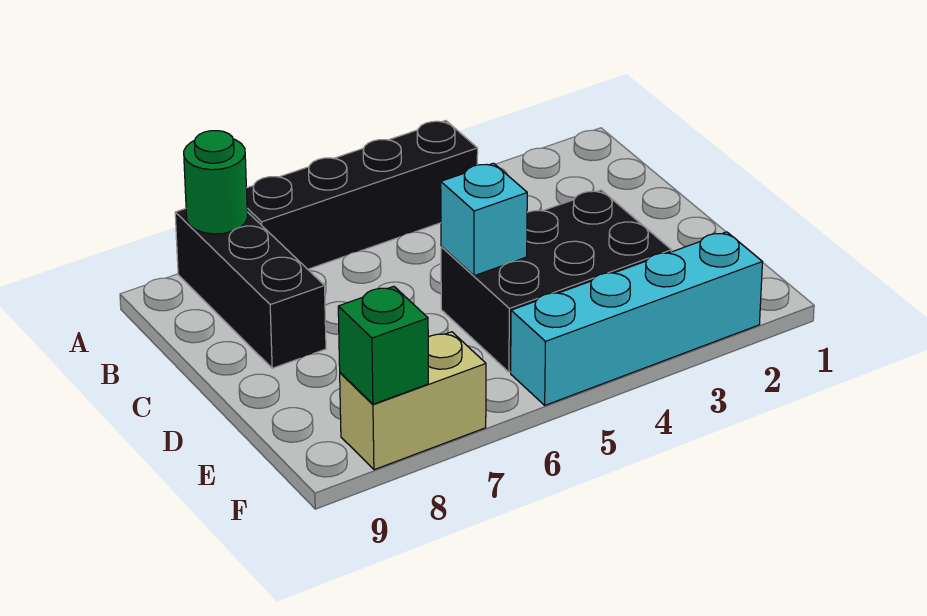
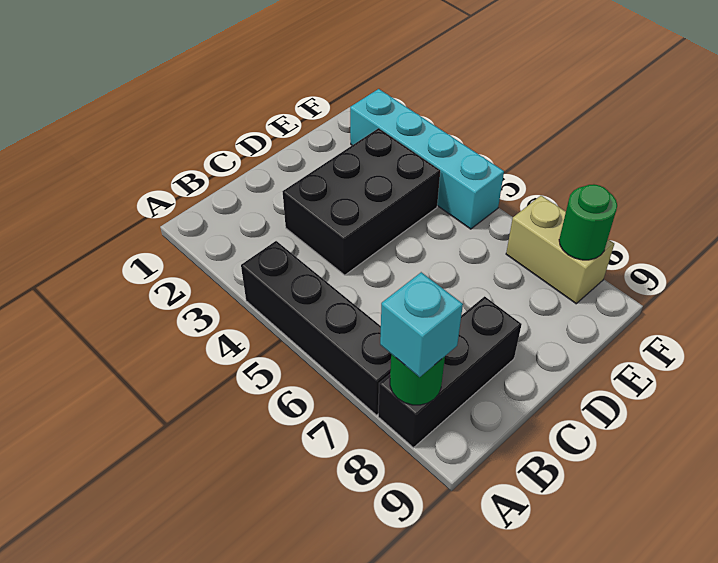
black brick D3:E5 level 1 -> black brick C3:E4 level 1
cyan brick D5 level 2 -> cyan brick A8 level 3
green brick F8 level 2 -> green round brick F8 level 2

